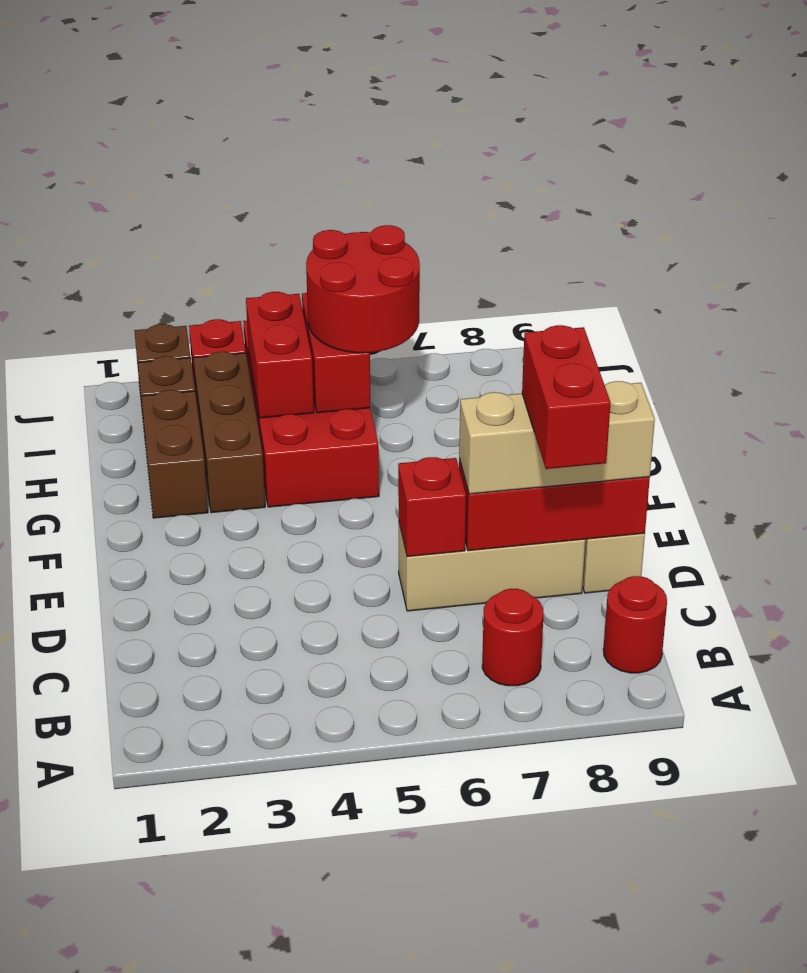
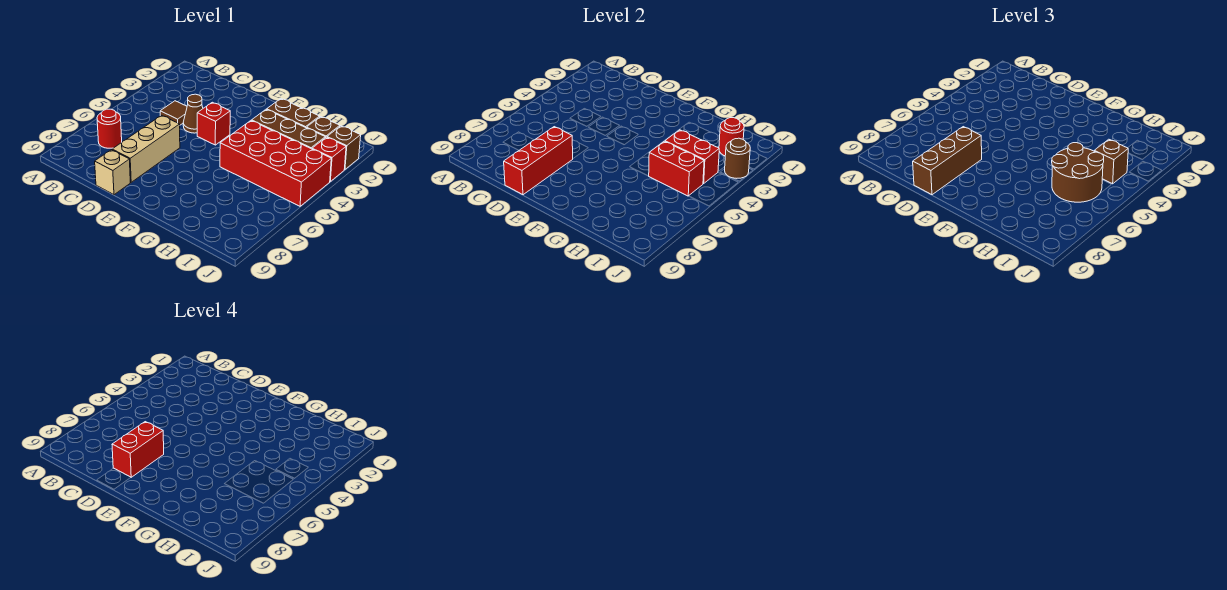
red round brick B9 level 1 -> red round brick I2 level 2
none -> brown tile C4 level 1
red brick C8:D8 level 4 -> red brick D7:D8 level 4
none -> brown cone D4 level 1
red brick D6 level 2 -> red brick E4 level 1
tan brick D7:D9 level 3 -> brown brick D7:D9 level 3
red round brick H5:I6 level 3 -> brown round brick H5:I6 level 3
none -> brown brick I4 level 3
none -> brown round brick J3 level 2

